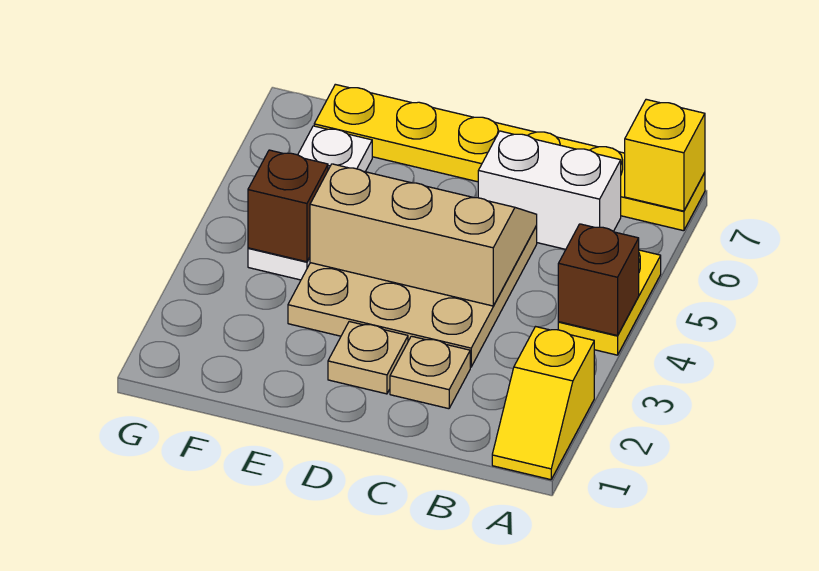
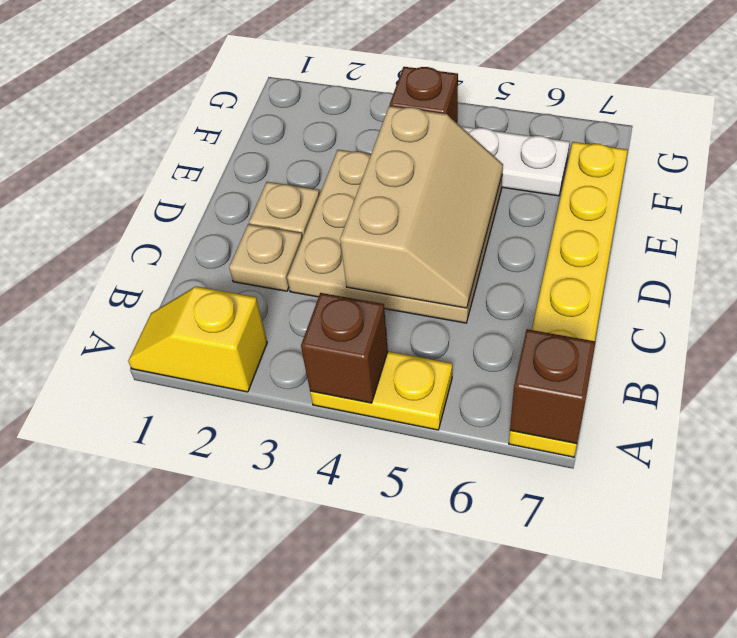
yellow brick A7 level 2 -> brown brick A7 level 2
white brick B6:C6 level 1 -> none

